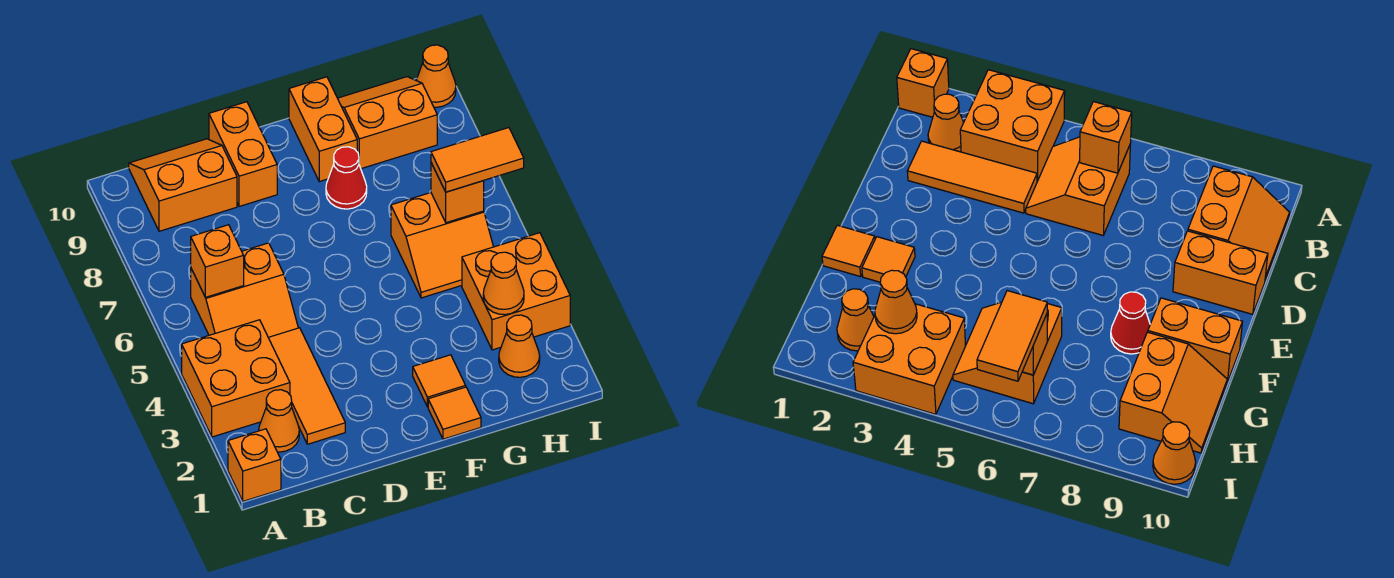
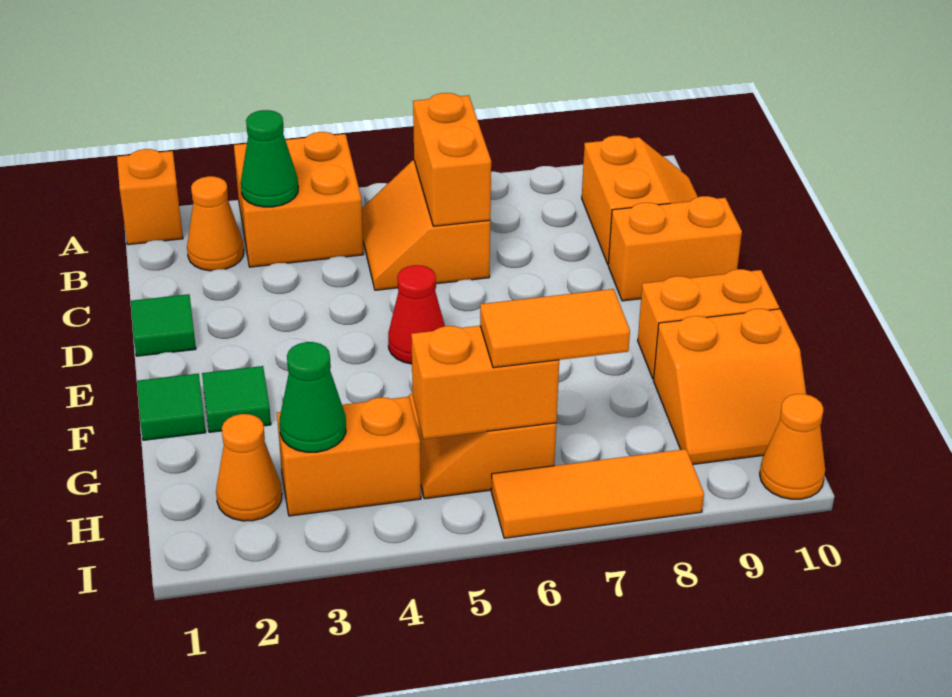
none -> green cone B3 level 2
orange brick B6 level 2 -> orange brick B6:C6 level 2
orange tile C2:C4 level 1 -> orange tile I6:I8 level 1
none -> green tile D1 level 1
orange tile F1 level 1 -> green tile F1 level 1
orange tile F2 level 1 -> green tile F2 level 1
red cone F8 level 1 -> red cone E5 level 1
orange slope G9:H10 level 1 top 9 -> orange slope G9:H10 level 1 top G
orange brick H3:I4 level 1 -> orange brick H3:H4 level 1
orange cone H3 level 2 -> green cone H3 level 2
orange brick H6 level 2 -> orange brick H5:H6 level 2
orange tile H6:I6 level 3 -> orange tile H6:H7 level 3

